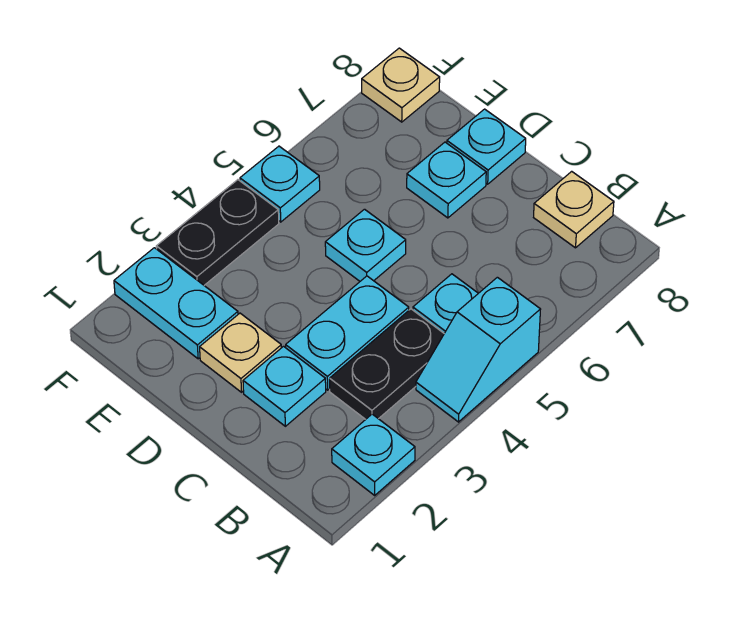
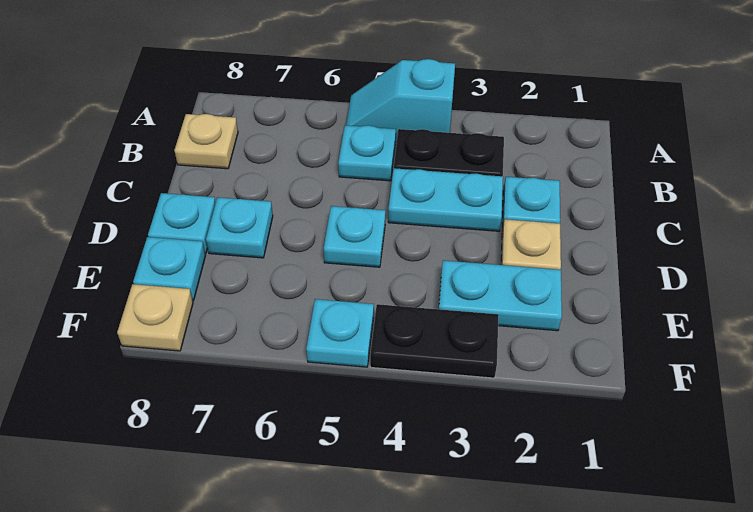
cyan plate A2 level 1 -> cyan plate E8 level 1
cyan slope A4:A5 level 1 top 5 -> cyan slope A4:A5 level 1 top 4
cyan plate E2:F2 level 1 -> cyan plate E2:E3 level 1

